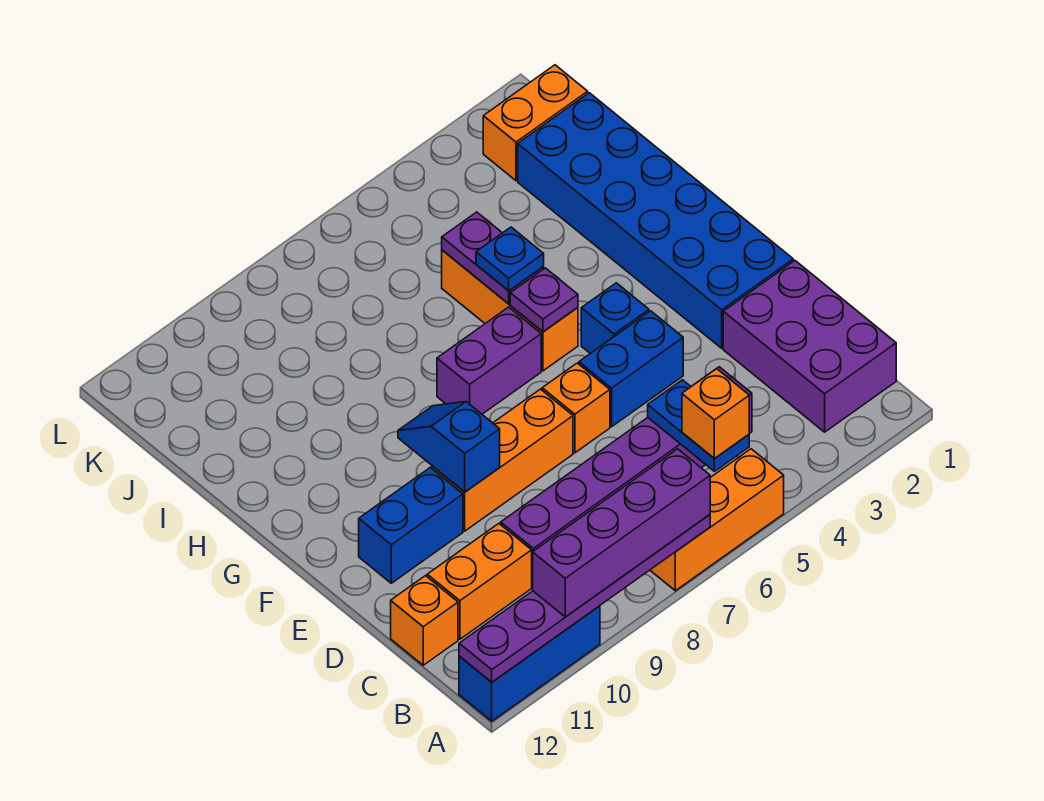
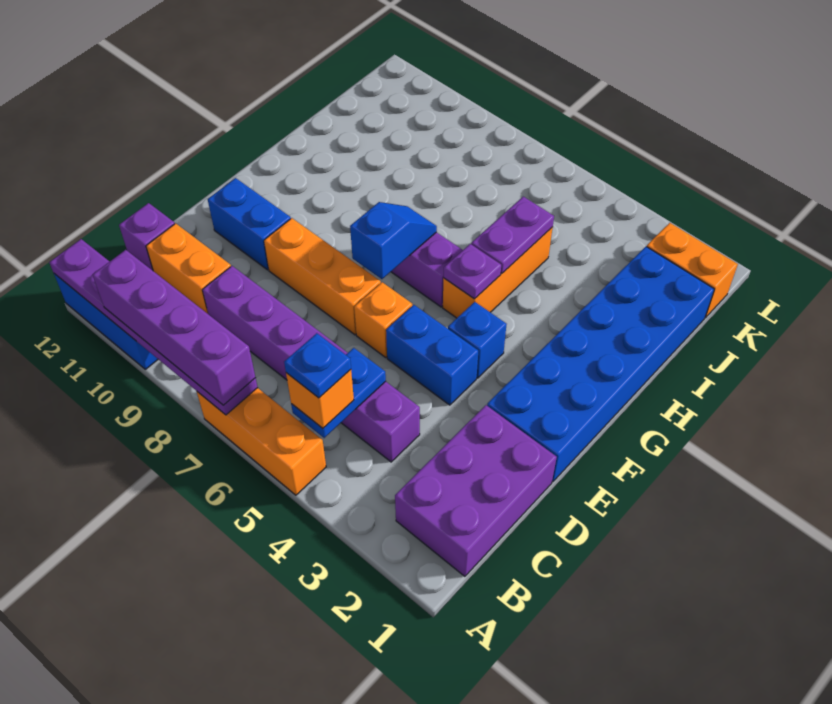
orange brick C12 level 1 -> purple brick C12 level 1
blue slope E9:F9 level 2 top E -> blue slope F7:G7 level 2 top F
blue plate H5 level 3 -> blue plate B5 level 4

